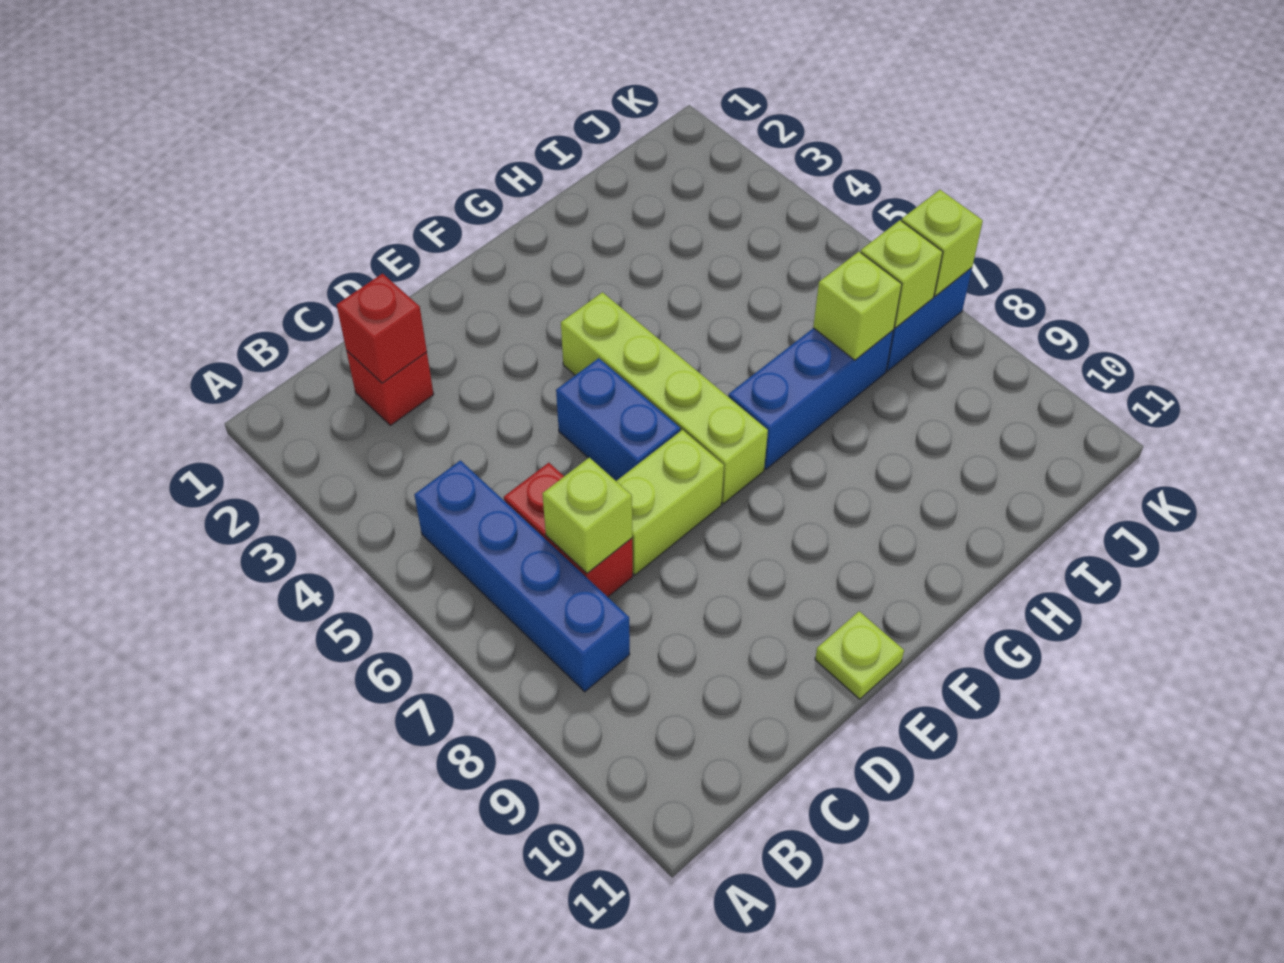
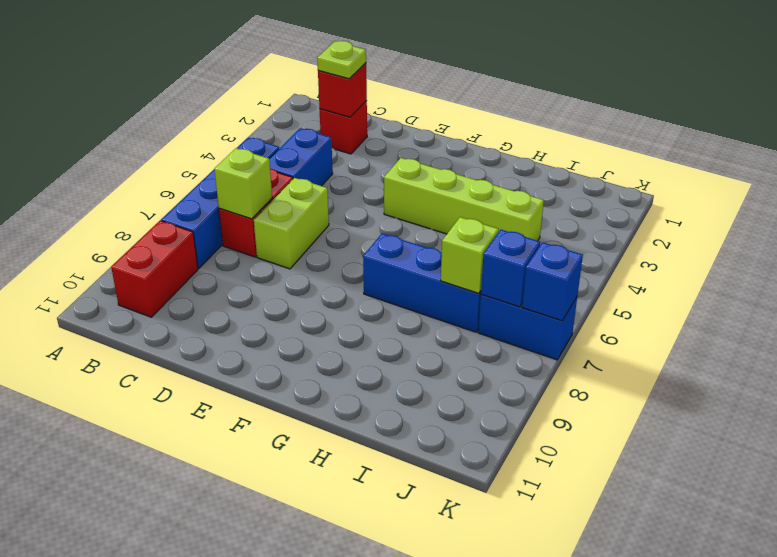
none -> red brick B9:B10 level 1
lime brick D7:E7 level 1 -> lime brick D6:D7 level 1
blue brick E5:E6 level 1 -> blue brick C4:C5 level 1
lime plate E11 level 1 -> lime plate C2 level 3
lime brick F4:F7 level 1 -> lime brick F4:I4 level 1
lime brick J7 level 2 -> blue brick J7 level 2
lime brick K7 level 2 -> blue brick K7 level 2

